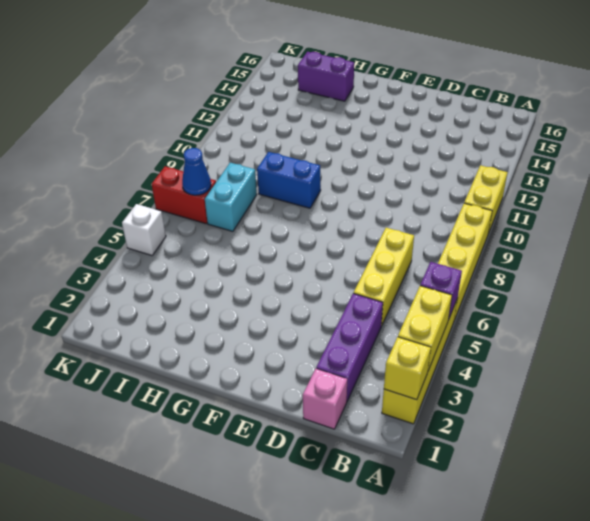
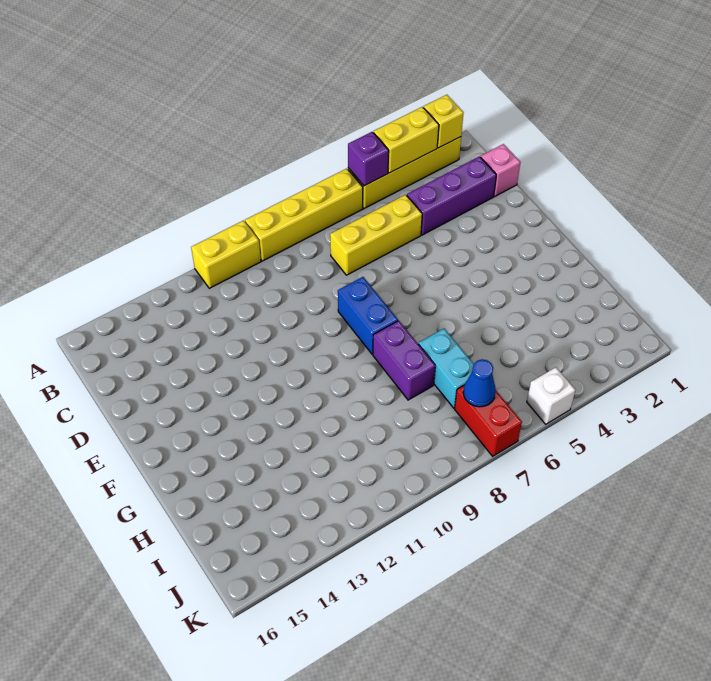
blue brick G9:H9 level 1 -> blue brick E8:F8 level 1
purple brick H15:I15 level 1 -> purple brick G8:H8 level 1
cyan brick I7:I8 level 1 -> cyan brick H7:I7 level 1

